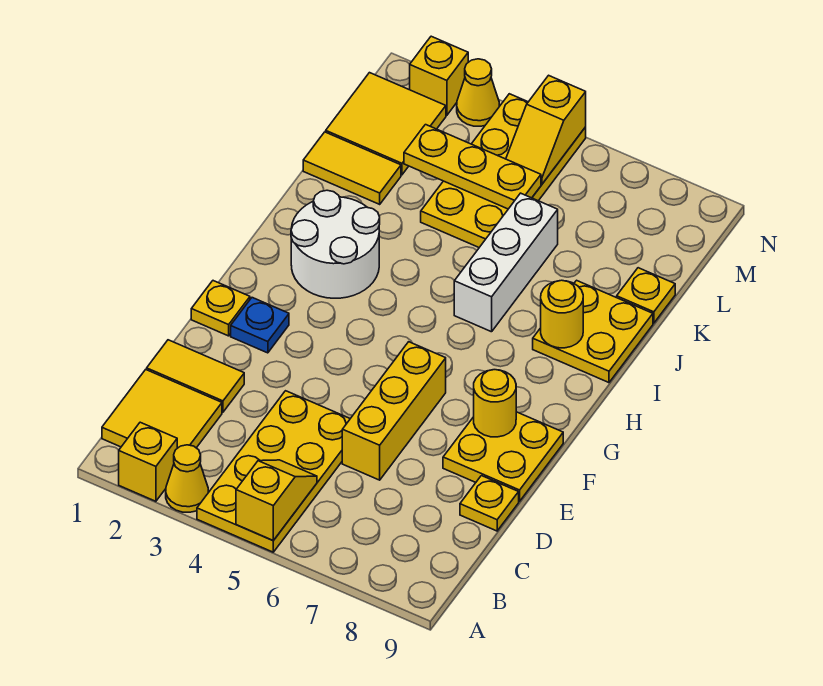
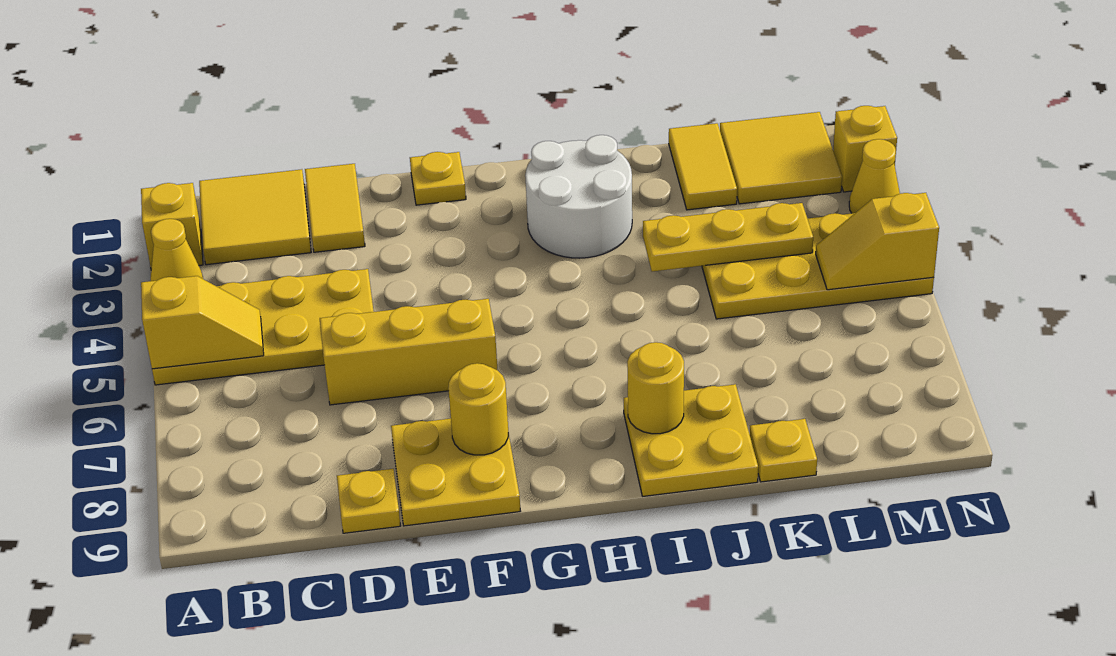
blue plate F2 level 1 -> none
white brick I6:K6 level 1 -> none
yellow plate L3:L5 level 2 -> yellow plate J4:L4 level 2

